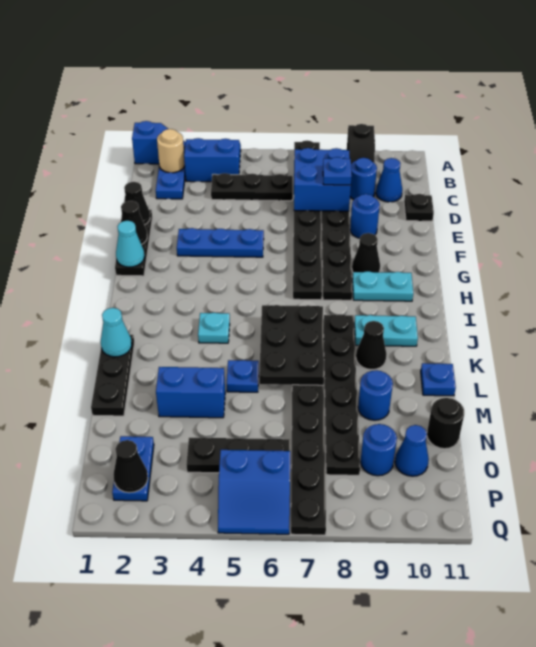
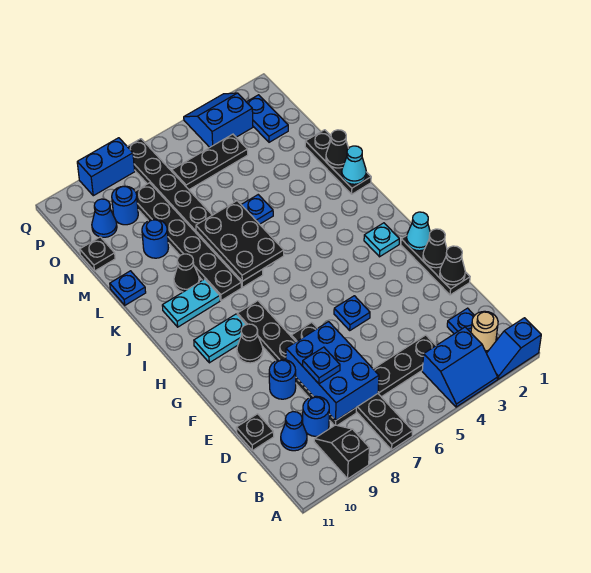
black plate A7:H7 level 1 -> black plate A7:F7 level 1
blue brick C7:D8 level 2 -> blue brick C7:E8 level 2
blue plate F3:F5 level 1 -> blue plate F5 level 1
cyan plate J4 level 1 -> cyan plate H2 level 1
blue brick M3:M4 level 1 -> blue brick Q8:Q9 level 1
black round brick N11 level 1 -> black plate N11 level 1
black cone P2 level 2 -> black cone L1 level 2
blue slope P5:Q6 level 1 top P -> blue slope P3:Q4 level 1 top P

